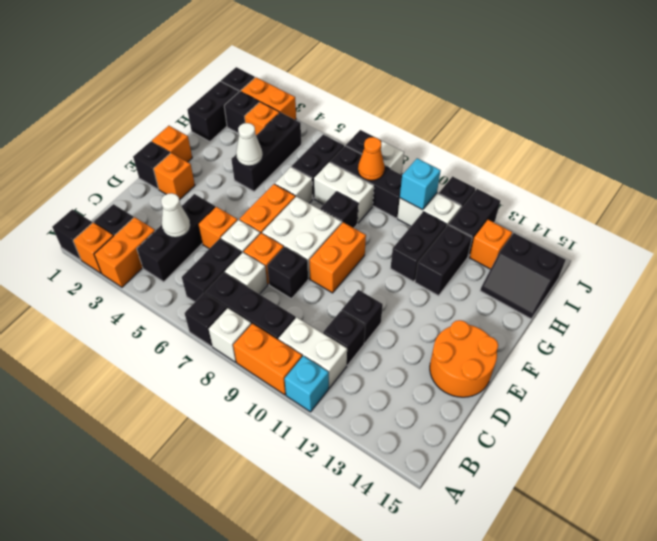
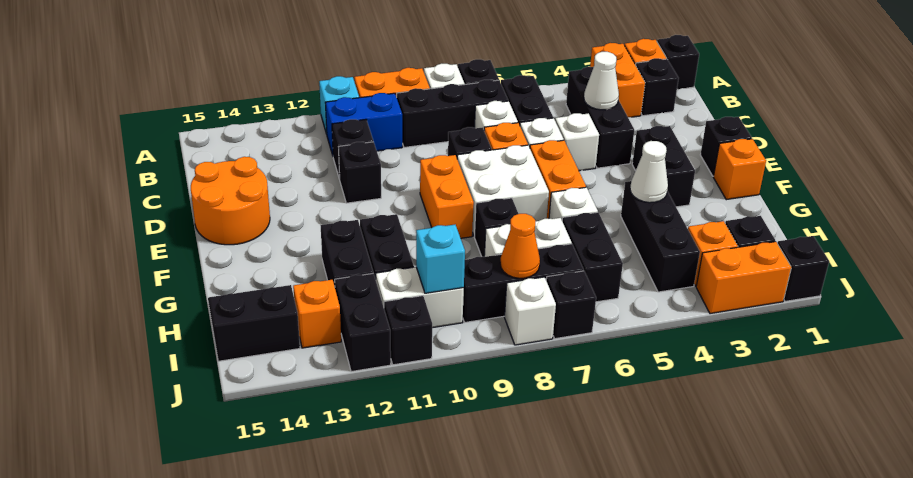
white brick B10:B11 level 1 -> blue brick B10:B11 level 1
orange brick D5 level 1 -> white brick D5 level 1
orange brick E2 level 1 -> none
black brick H1:I1 level 1 -> black brick E3:F3 level 1

